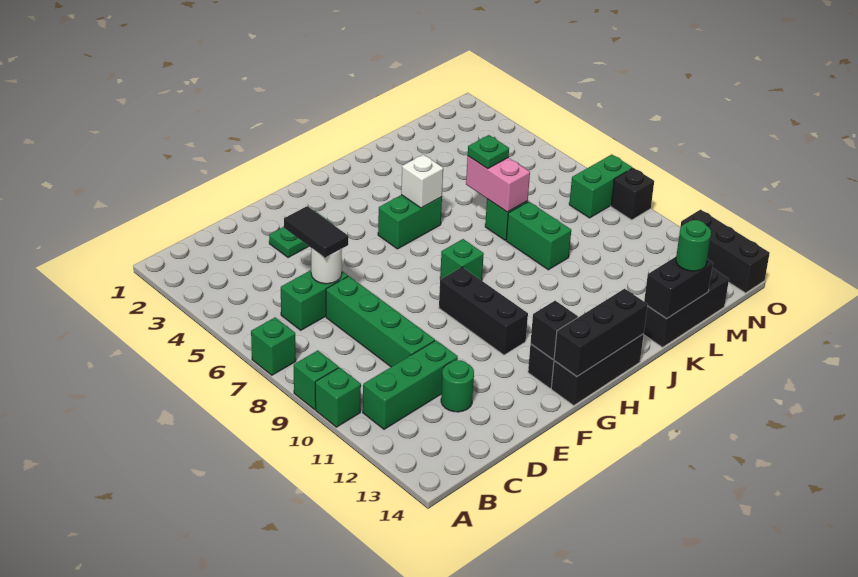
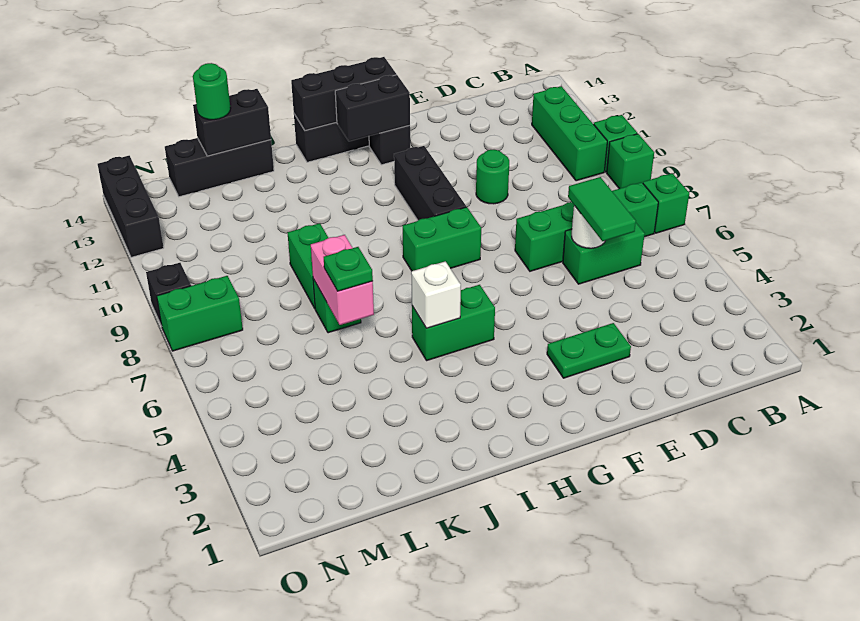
green brick B11:D11 level 1 -> green brick B10:B12 level 1
black tile D5:D6 level 3 -> green tile D5:D6 level 3
green brick D7:D10 level 1 -> green brick B7:E7 level 1
green round brick D12 level 1 -> green round brick E10 level 1
black brick G13 level 2 -> black brick G13:H13 level 2
green brick H8 level 1 -> green brick G8:H8 level 1

